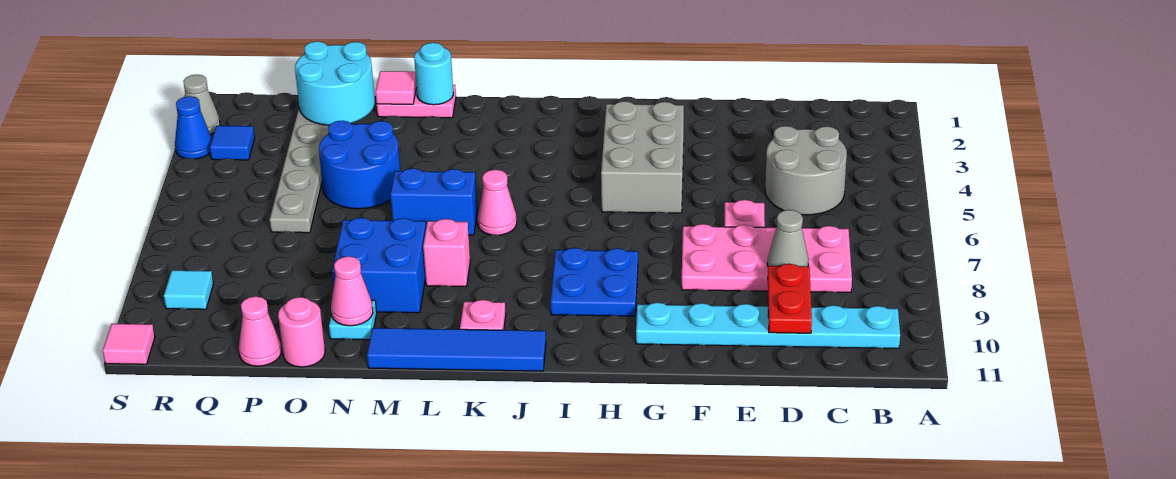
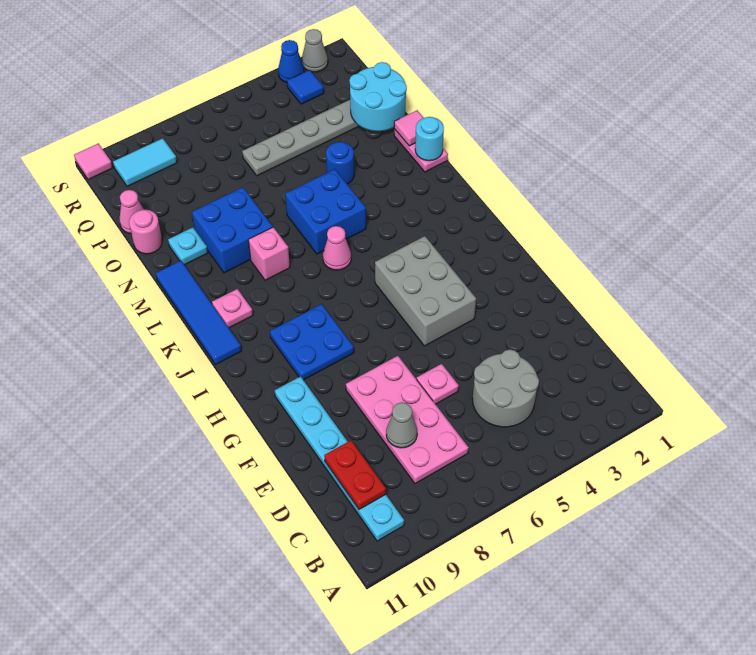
red plate D9:D10 level 2 -> red plate C10:D10 level 2
grey brick G3:H5 level 1 -> grey brick G4:I5 level 1
blue brick L6:M6 level 1 -> blue brick L5:M6 level 1
blue round brick N4:O5 level 1 -> blue round brick N4 level 1
pink cone N10 level 2 -> none
cyan tile R9 level 1 -> cyan tile R9:R10 level 1

